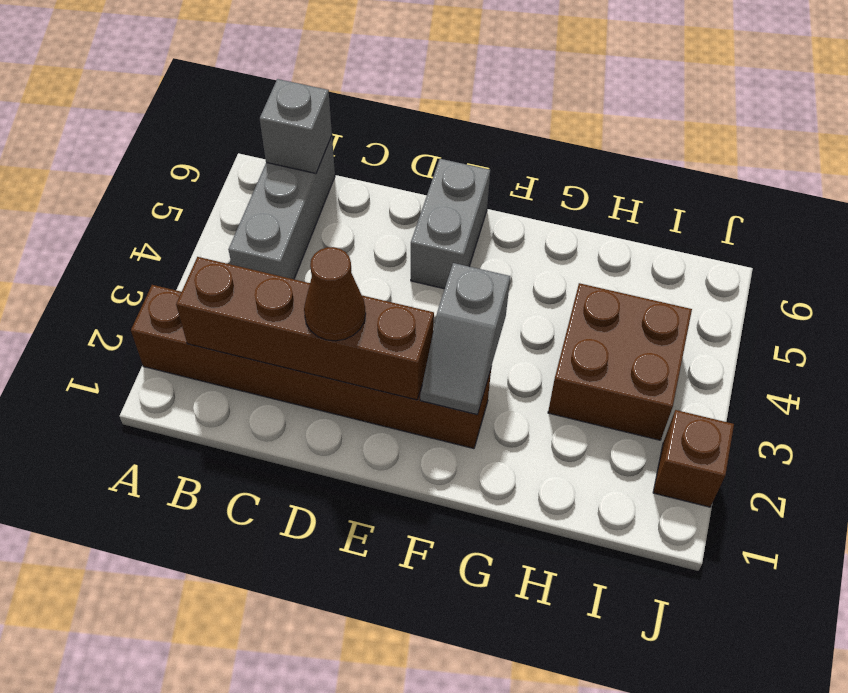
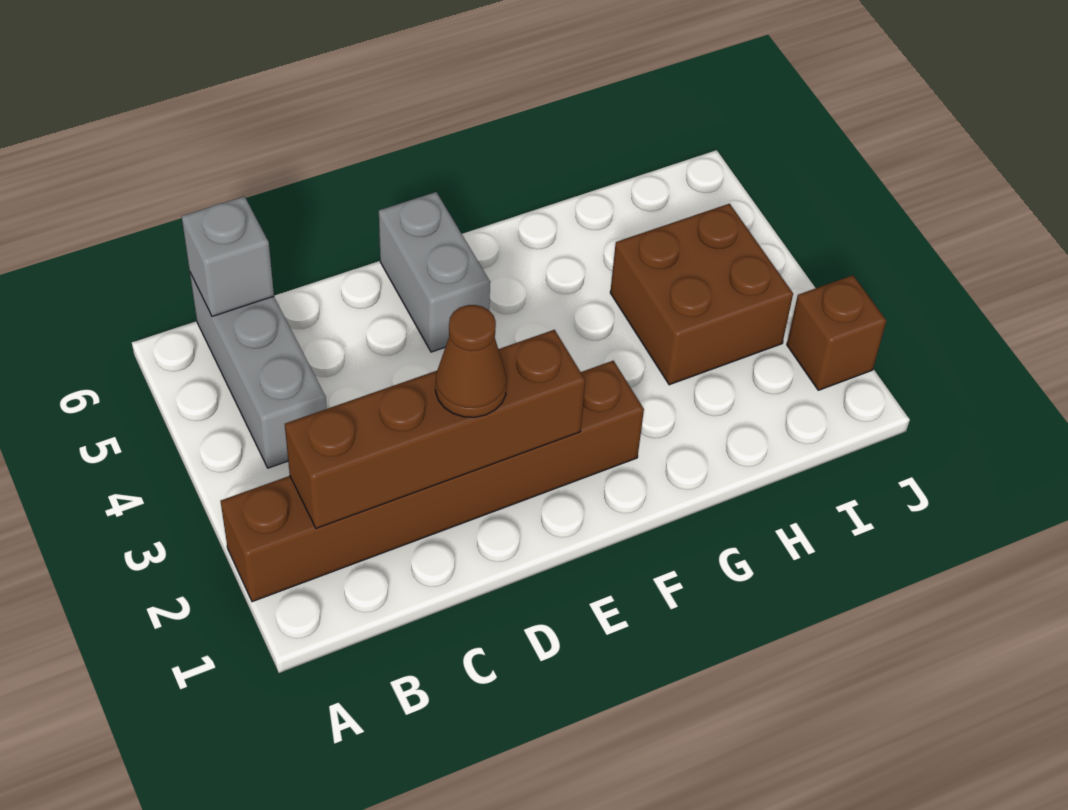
grey slope F2:F3 level 2 top 3 -> none

